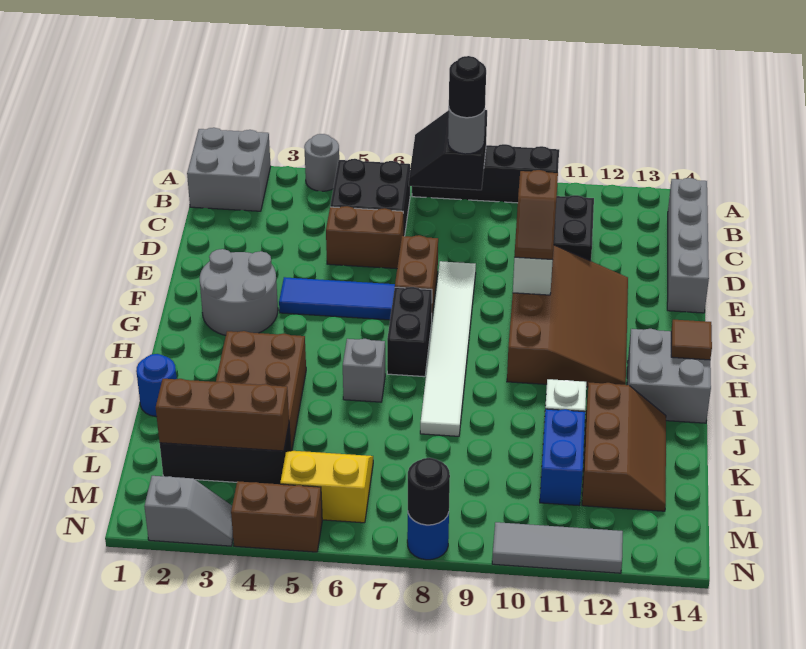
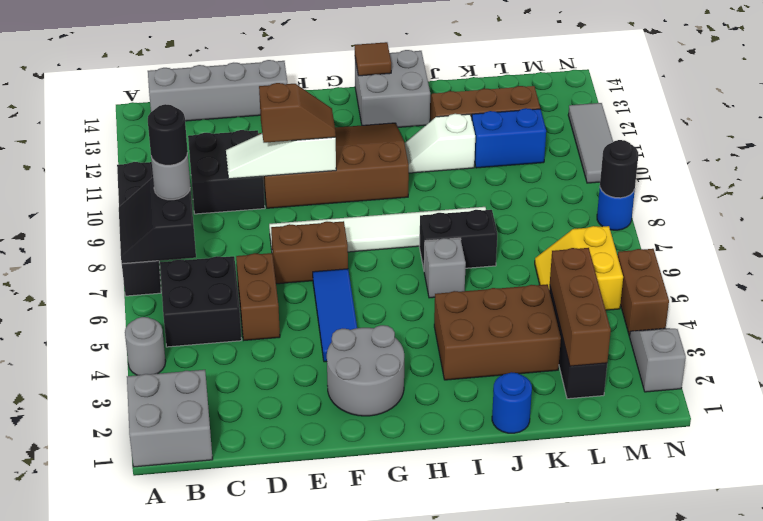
black slope A7:B8 level 2 top 8 -> black slope A7:B8 level 2 top B
black brick G7:H7 level 1 -> black brick I7:J7 level 1

